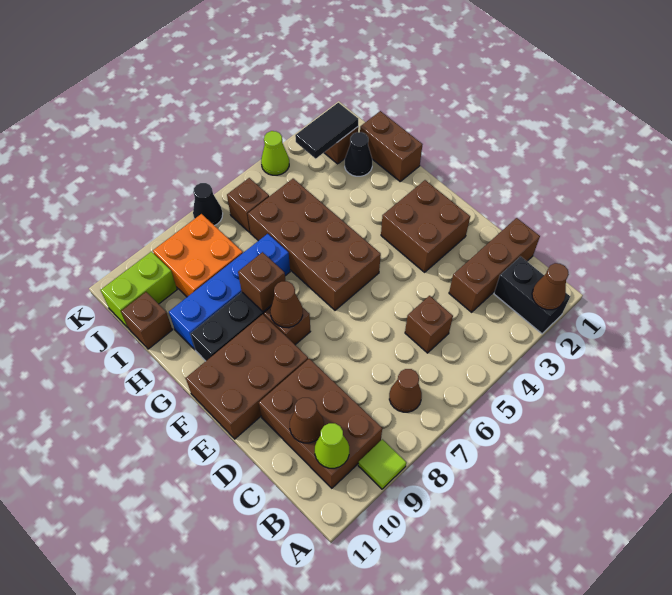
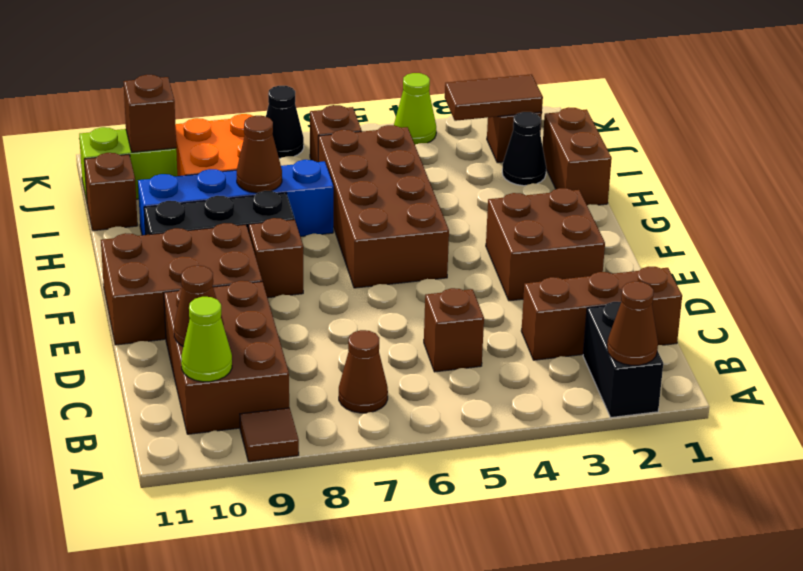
lime tile A9 level 1 -> brown tile A9 level 1
brown cone F8 level 2 -> brown cone H8 level 2
brown brick G8 level 2 -> brown brick J10 level 2
black tile J2:J3 level 2 -> brown tile J2:J3 level 2

